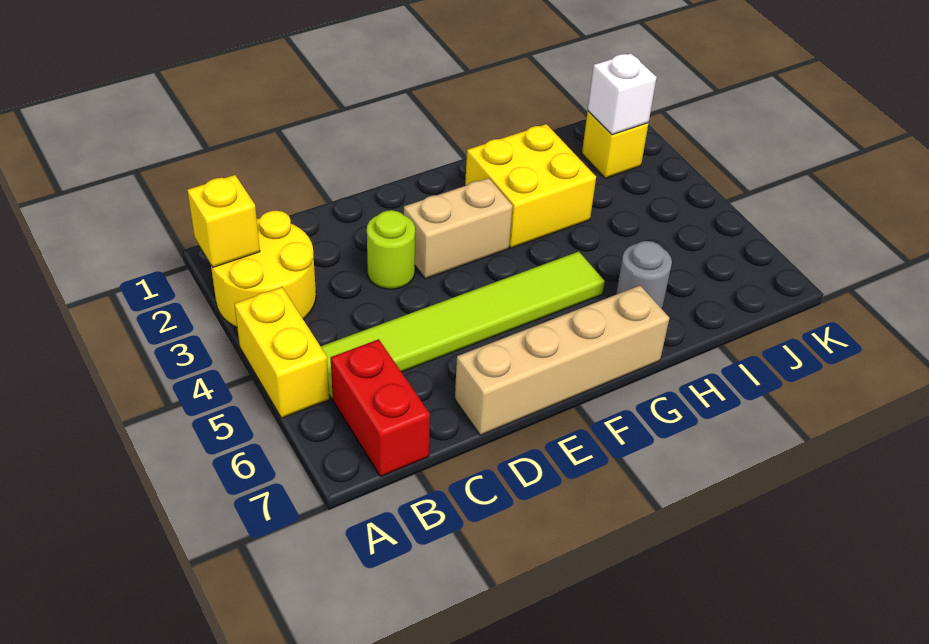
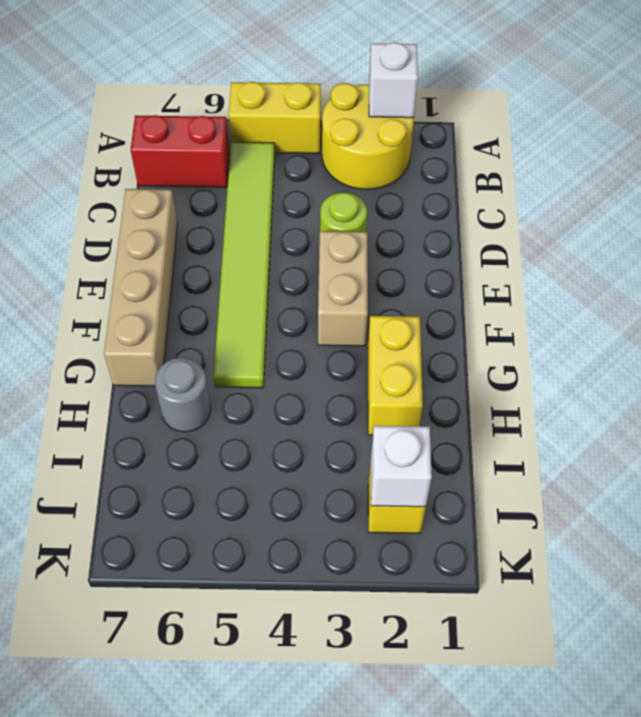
yellow brick A2 level 2 -> white brick A2 level 2
yellow brick G2:H3 level 1 -> yellow brick G2:H2 level 1

